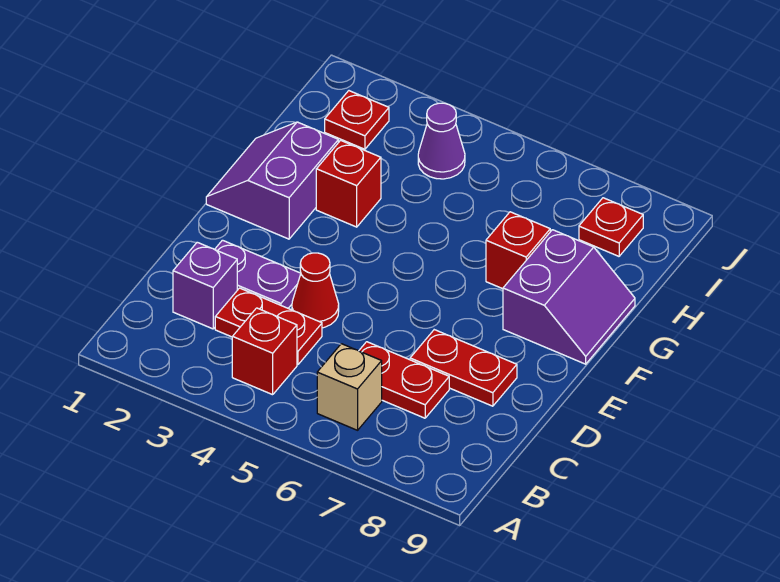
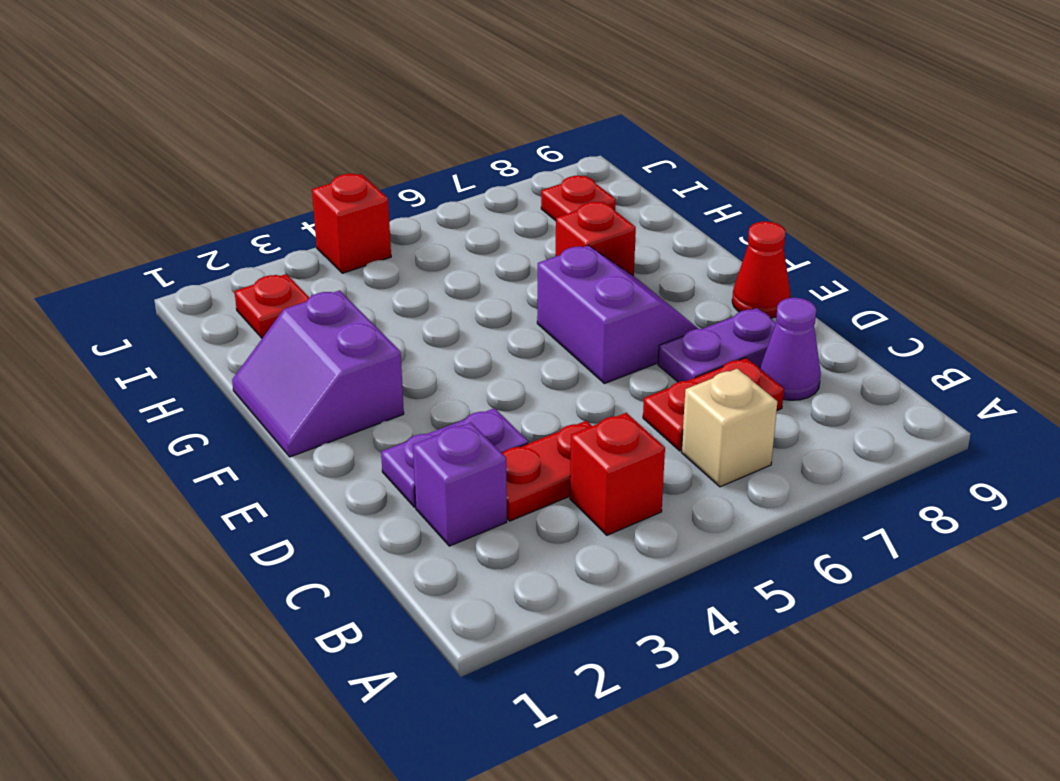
red cone D4 level 1 -> red cone E9 level 1
red plate D7:D8 level 1 -> purple plate D7:D8 level 1
purple slope F8:G9 level 1 top 8 -> purple slope E6:F7 level 1 top 6
red brick G3 level 1 -> red brick J4 level 1
purple cone I4 level 1 -> purple cone C8 level 1

